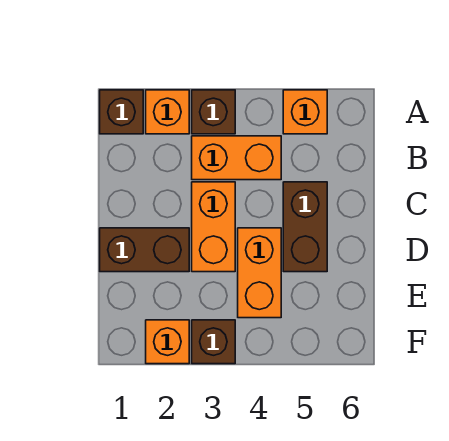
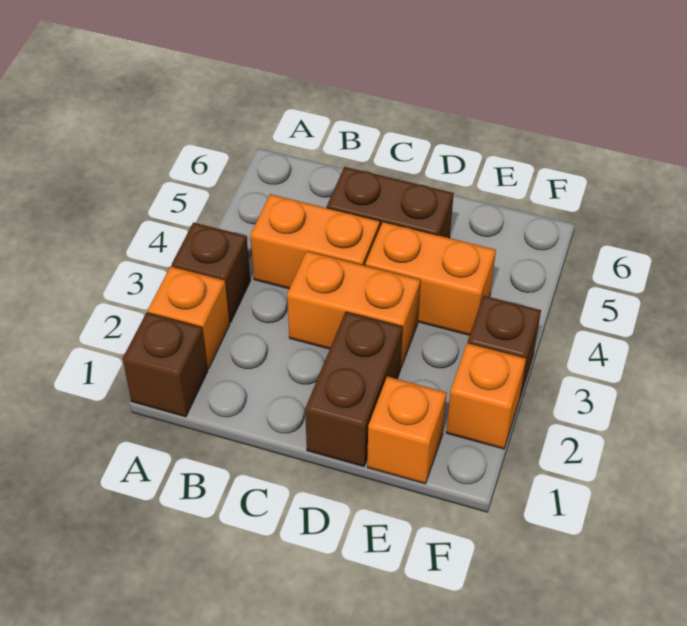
orange brick A5 level 1 -> orange brick E1 level 1
orange brick B3:B4 level 1 -> orange brick B4:C4 level 1

